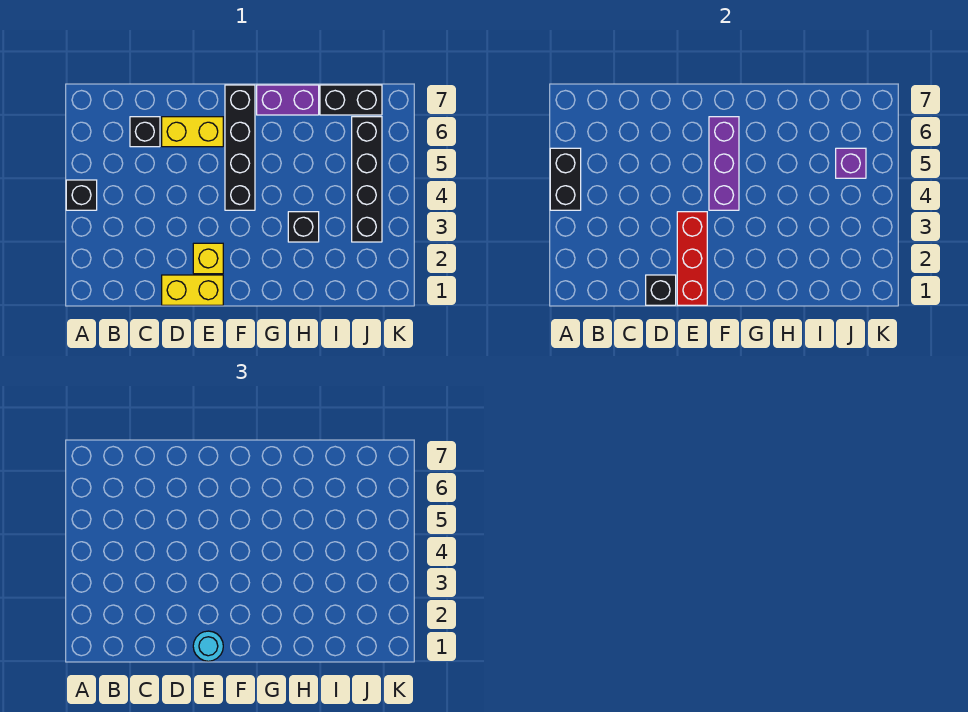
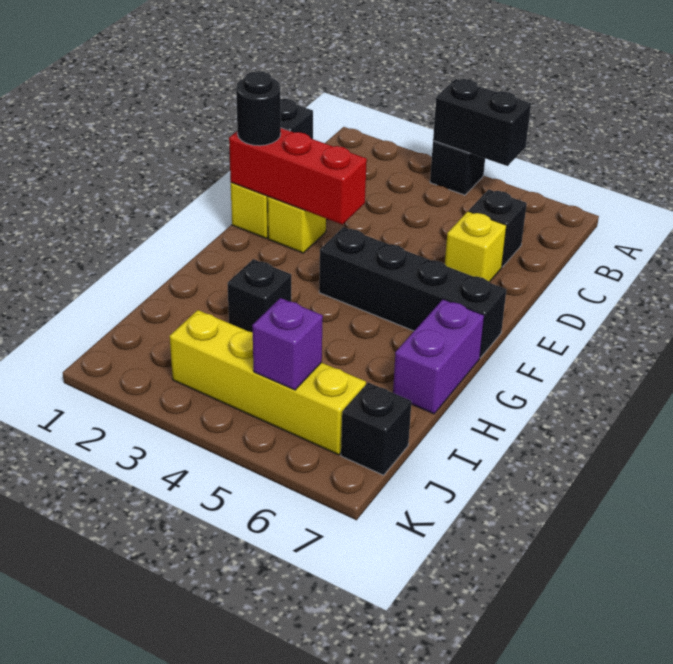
yellow brick D6:E6 level 1 -> yellow brick D6 level 1
cyan round brick E1 level 3 -> black round brick E1 level 3
purple brick F4:F6 level 2 -> none
black brick I7:J7 level 1 -> black brick J7 level 1
black brick J3:J6 level 1 -> yellow brick J3:J6 level 1

